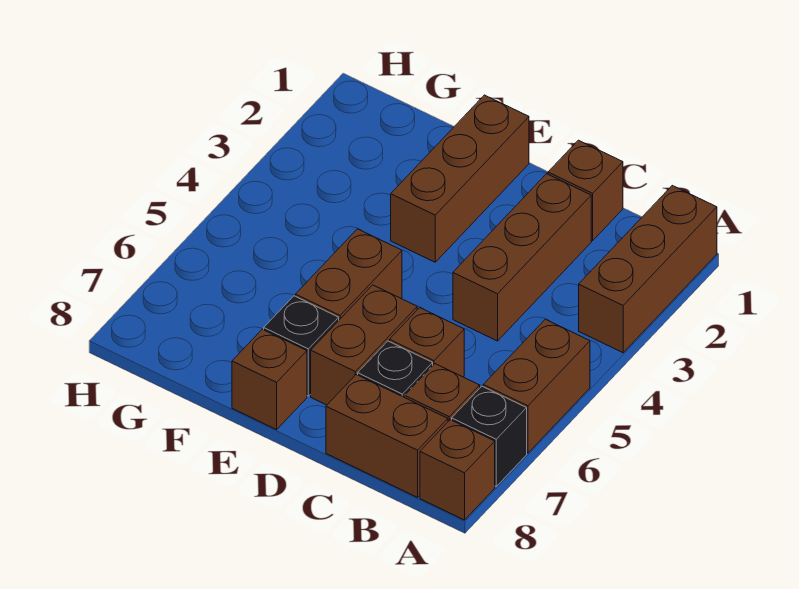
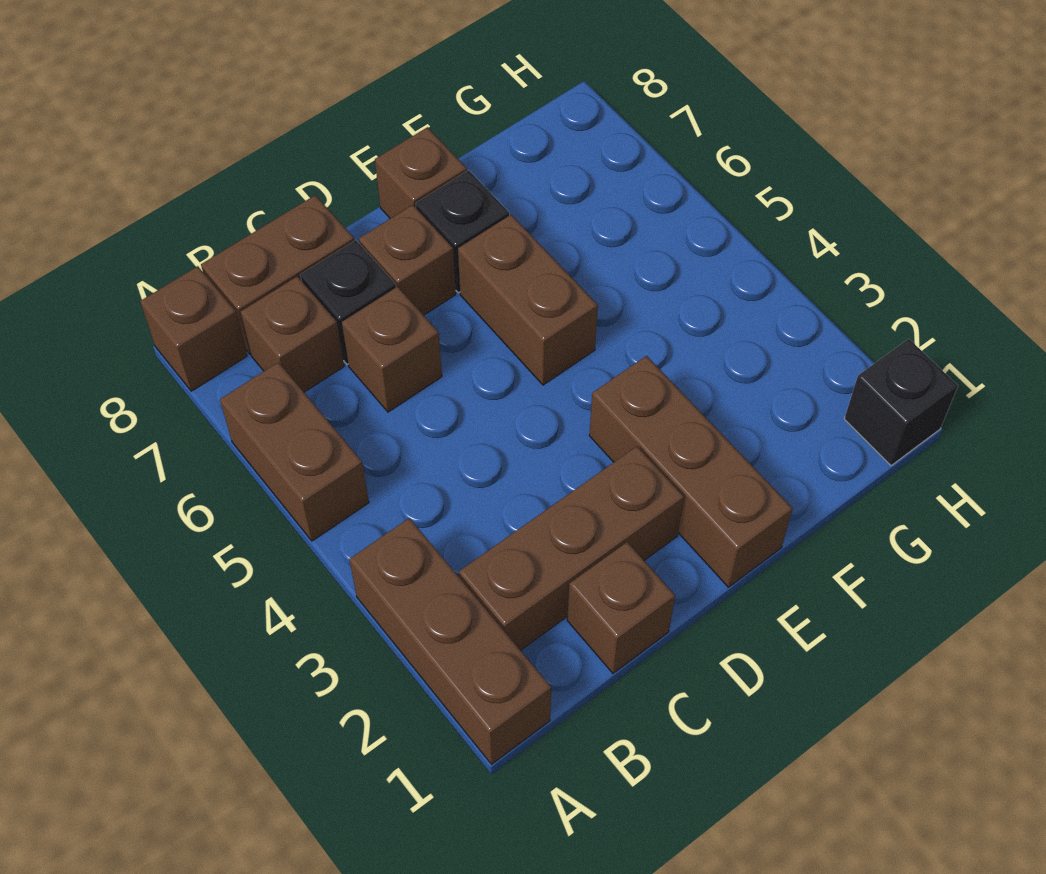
black brick A7 level 1 -> black brick H1 level 1
brown brick C2:C4 level 1 -> brown brick B2:D2 level 1
brown brick D6:D7 level 1 -> brown brick D7 level 1

